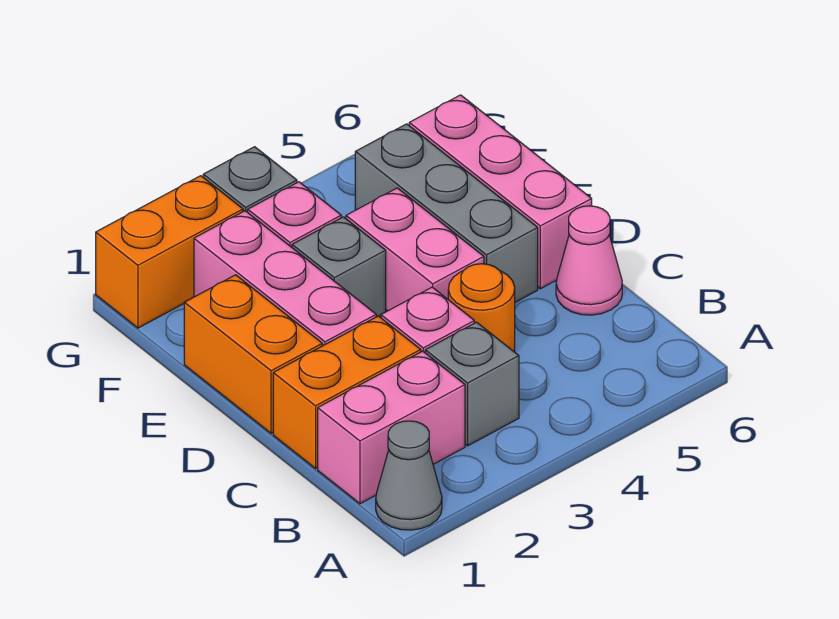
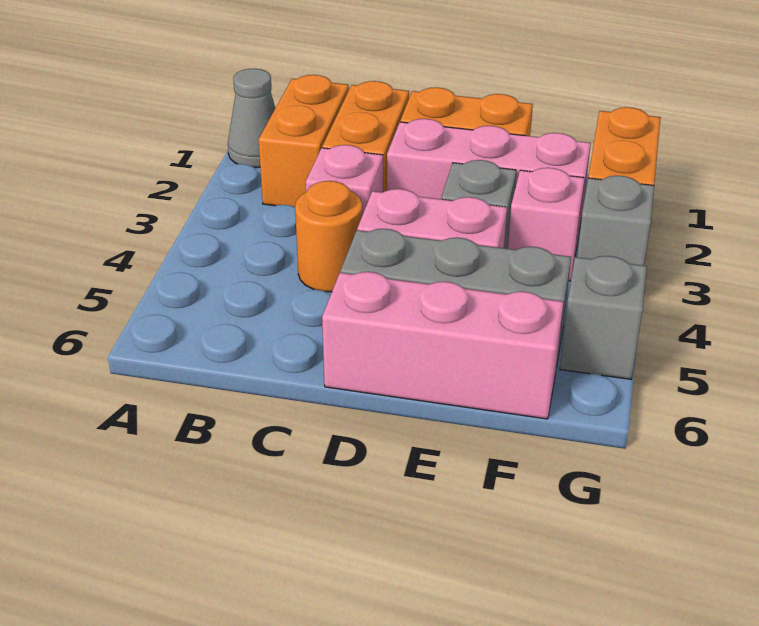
pink brick B1:B2 level 1 -> orange brick B1:B2 level 1
grey brick B3 level 1 -> grey brick G5 level 1
pink cone C6 level 1 -> none

